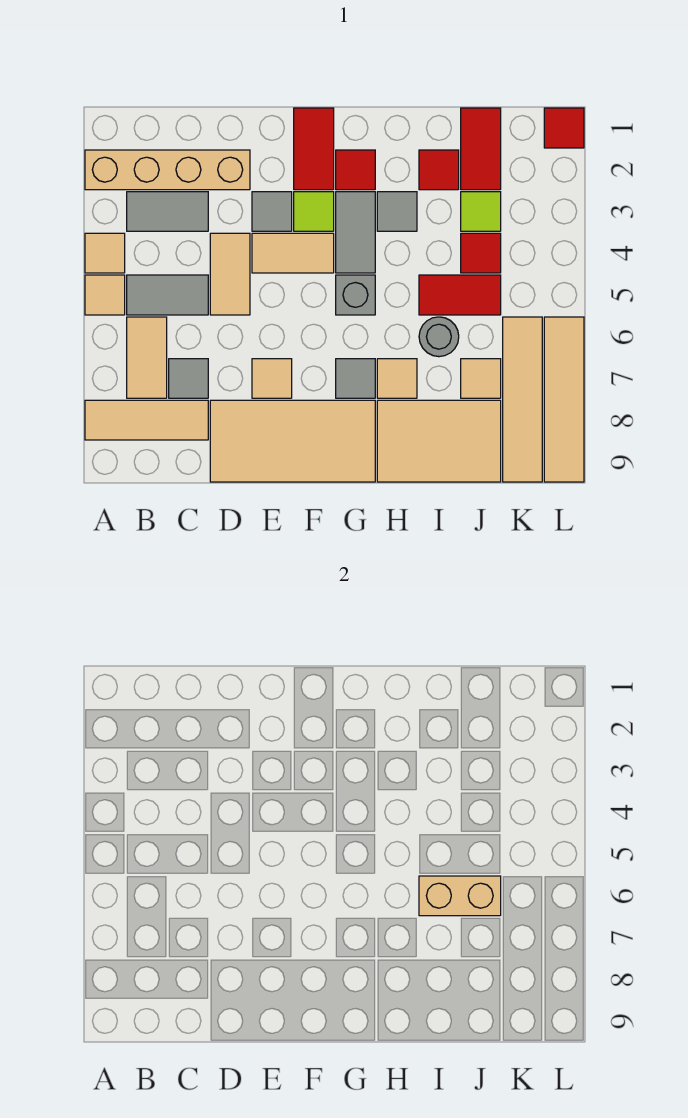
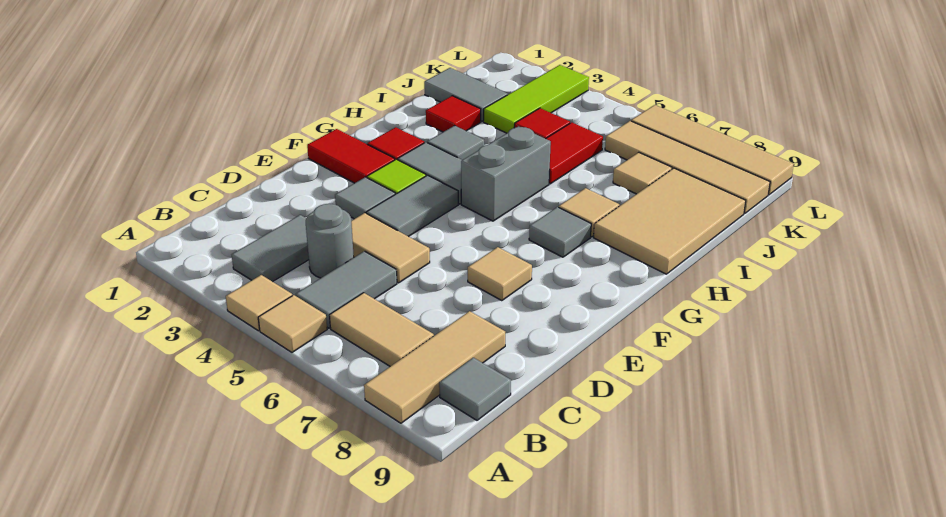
tan brick A2:D2 level 1 -> none
grey tile C7 level 1 -> grey tile B9 level 1
tan tile D8:G9 level 1 -> none
tan tile E4:F4 level 1 -> grey tile E4:F4 level 1
grey brick G5 level 1 -> grey brick G5:H5 level 1
grey round brick I6 level 1 -> grey round brick C4 level 1
tan brick I6:J6 level 2 -> none
red tile J1:J2 level 1 -> grey tile J1:J2 level 1
lime tile J3 level 1 -> lime tile J3:L3 level 1
red tile L1 level 1 -> none

